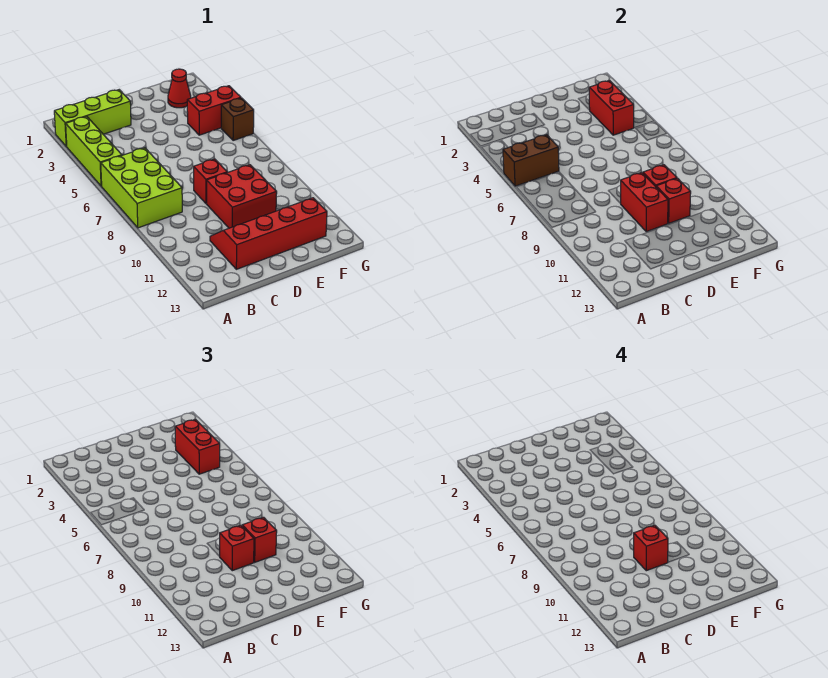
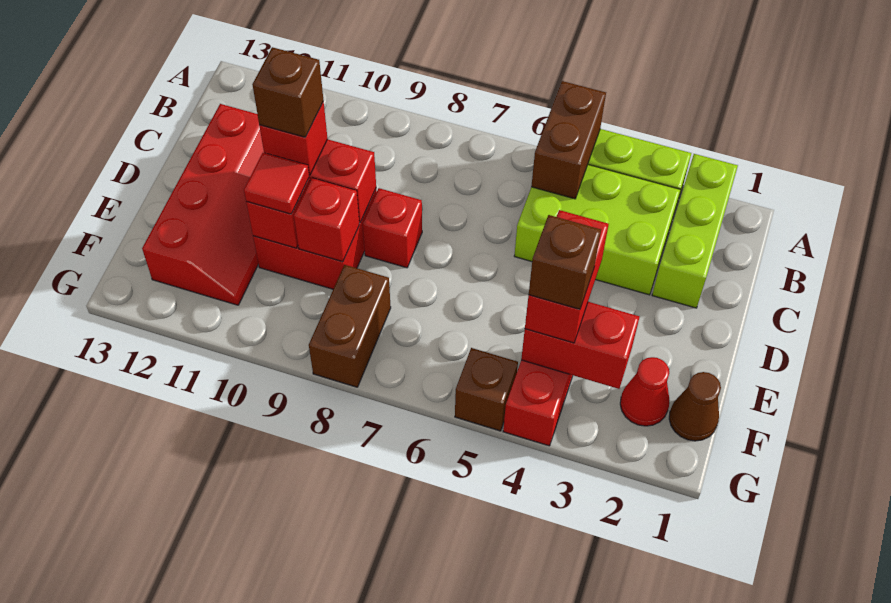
lime brick A6:B8 level 1 -> lime brick B3:C5 level 1
red brick D10 level 4 -> brown brick D10 level 4
red brick E10 level 3 -> red tile E10 level 3
none -> brown cone F1 level 1
red brick F3:F4 level 3 -> red brick E4:F4 level 3
none -> brown brick F4 level 4
none -> brown brick F8:G8 level 1

